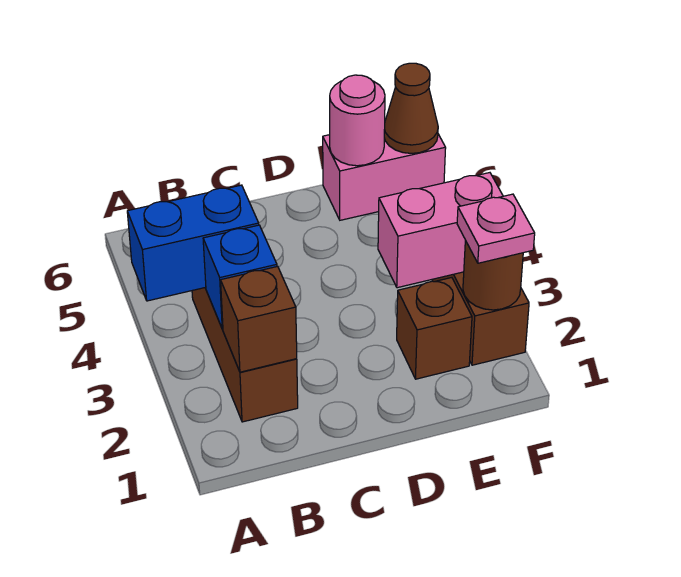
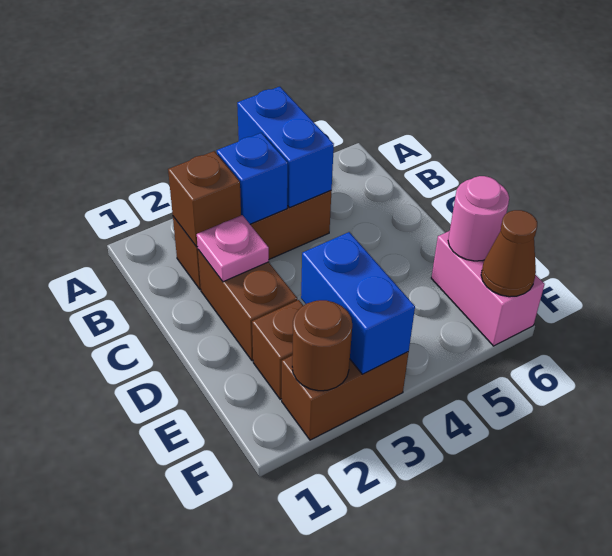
none -> brown brick C2:D2 level 1
pink brick E3:F3 level 2 -> blue brick E3:F3 level 2
pink plate F2 level 3 -> pink plate C2 level 2

